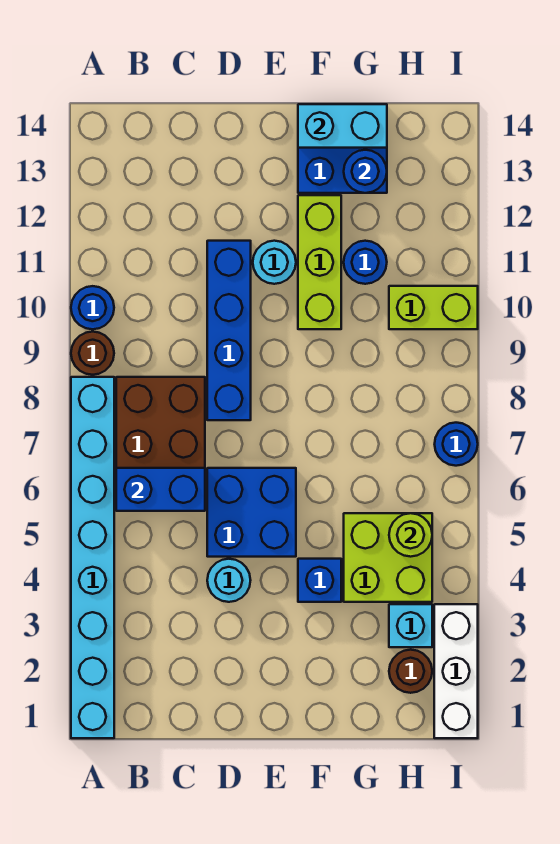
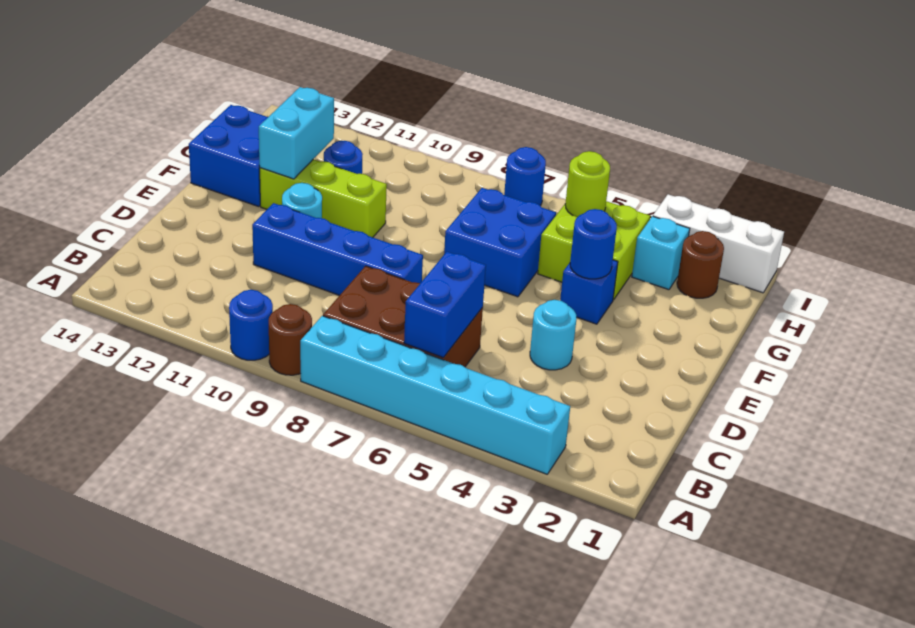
cyan brick A1:A8 level 1 -> cyan brick A3:A8 level 1
blue brick D5:E6 level 1 -> blue brick F6:G7 level 1
cyan brick F14:G14 level 2 -> cyan brick F12:G12 level 2
blue round brick G13 level 2 -> blue round brick F4 level 2
lime brick H10:I10 level 1 -> none

